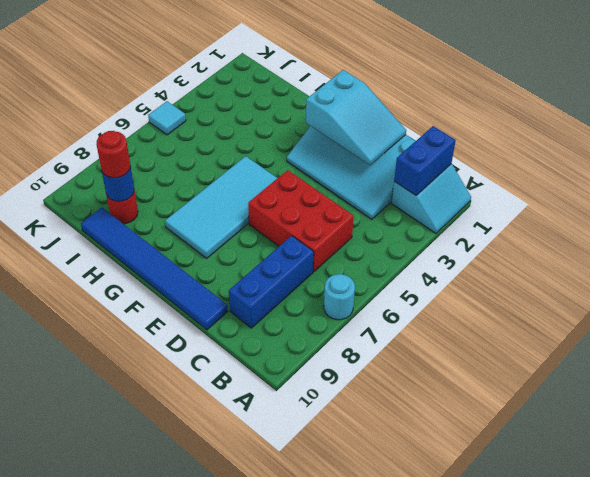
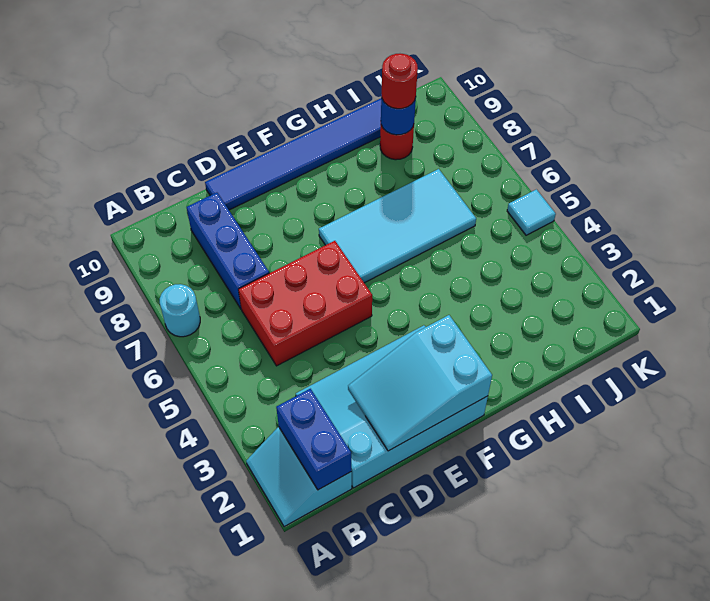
cyan tile F5:G8 level 1 -> cyan tile F6:I7 level 1

